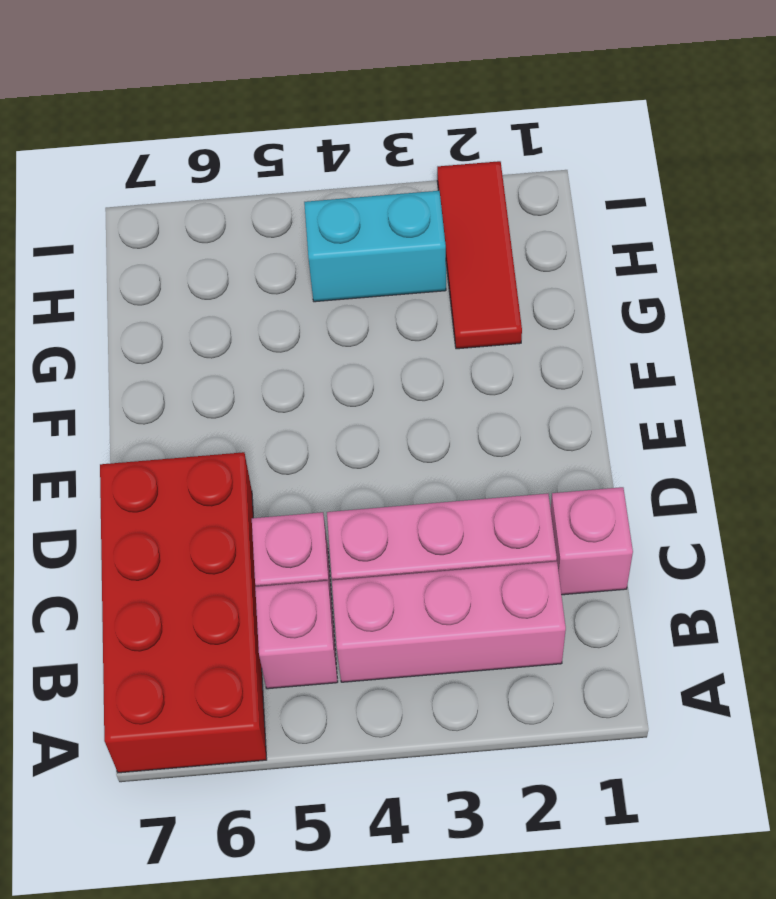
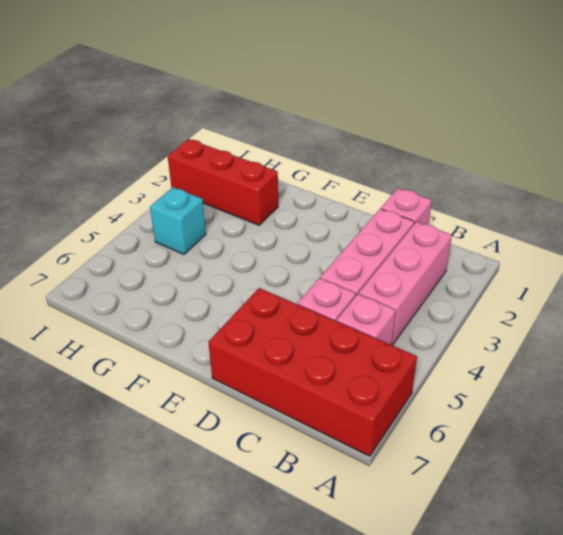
red tile G2:I2 level 1 -> red brick G2:I2 level 1
cyan brick H3:H4 level 1 -> cyan brick H4 level 1

